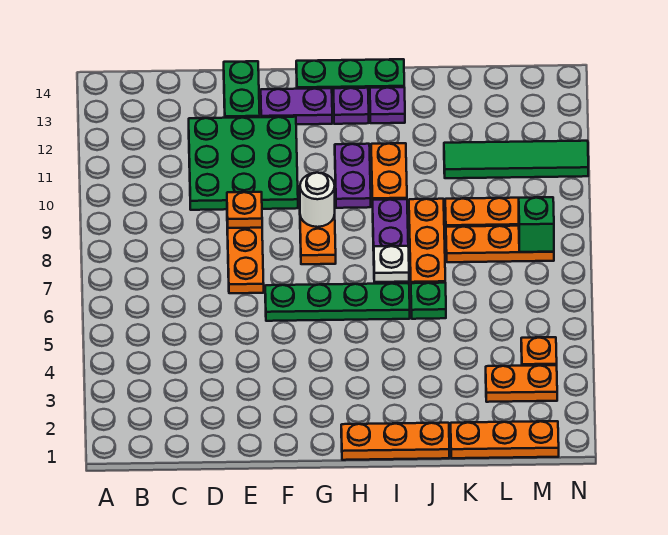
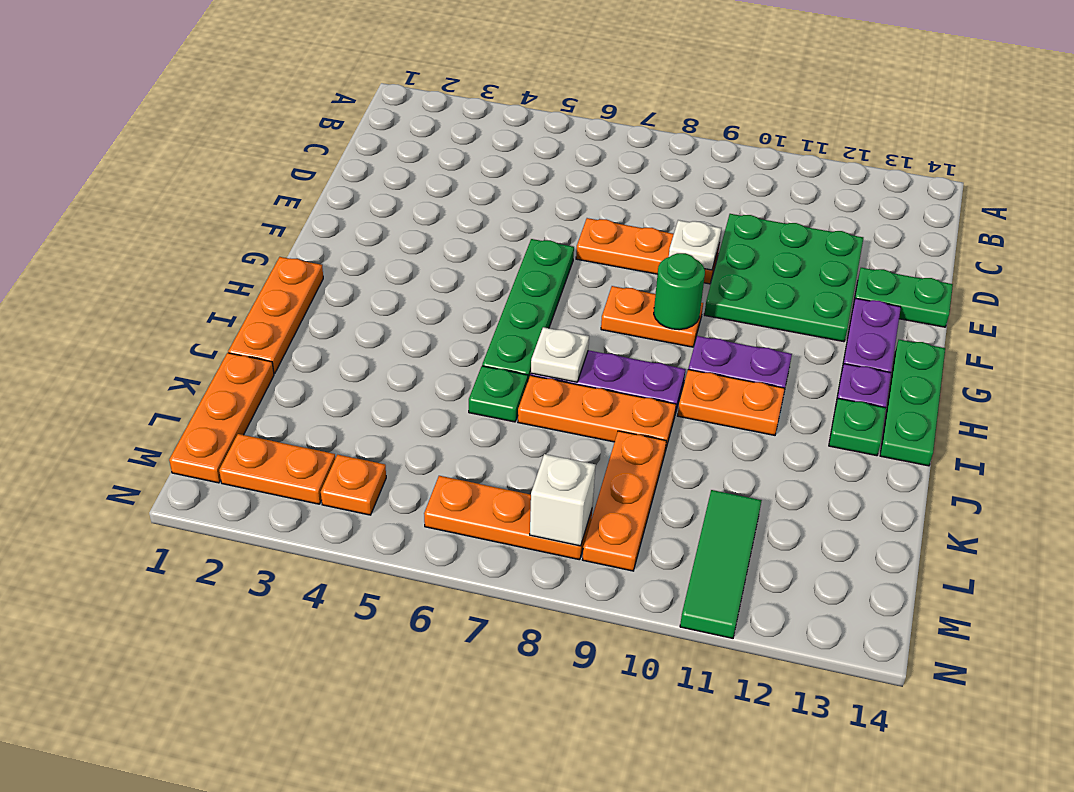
orange plate E9 level 2 -> white plate E9 level 2
white round brick G9 level 2 -> green round brick G9 level 2
purple plate I13 level 1 -> green plate I13 level 1
orange plate K8:M8 level 1 -> orange plate M6:M8 level 1
green tile K11:N11 level 1 -> green tile L11:N11 level 1
orange plate L3:M3 level 1 -> orange plate M2:M3 level 1
green brick M8 level 2 -> white brick M8 level 2

